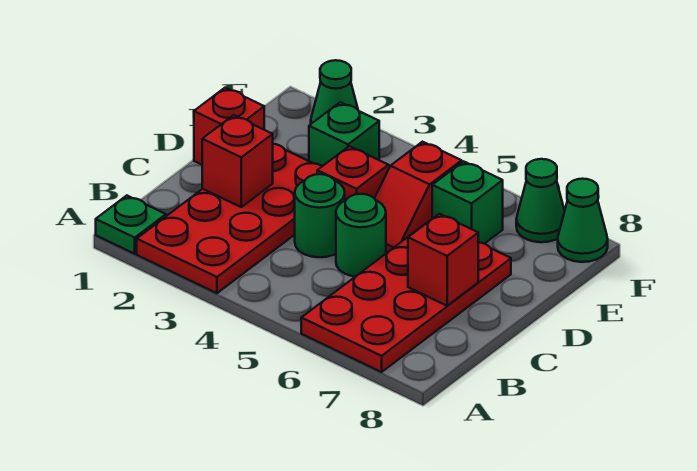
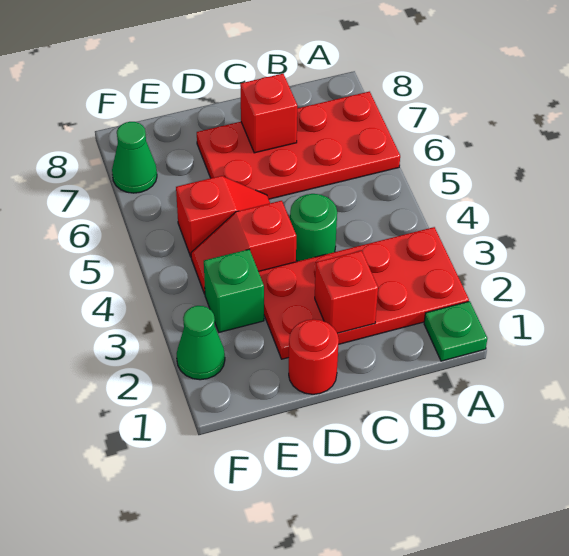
green round brick C5 level 1 -> none
red brick D1 level 1 -> red round brick D1 level 1
green brick E6 level 1 -> none
green cone F8 level 1 -> none

